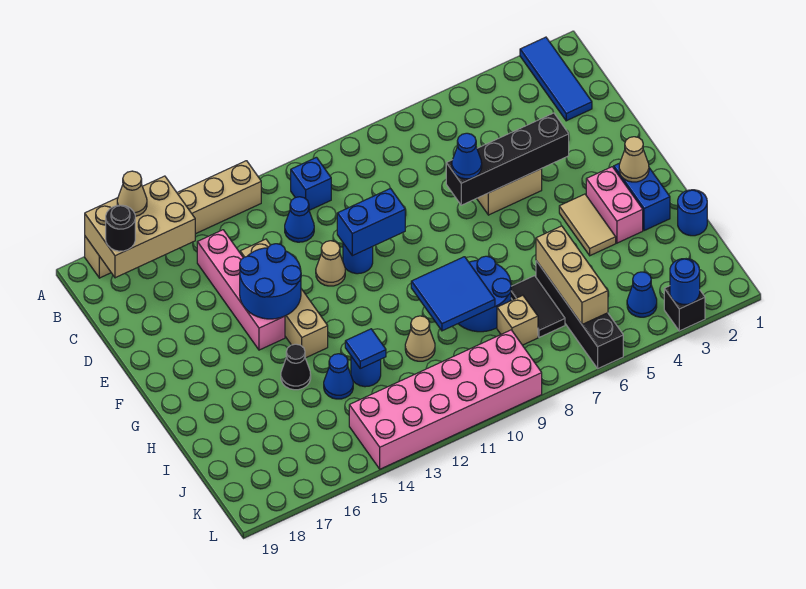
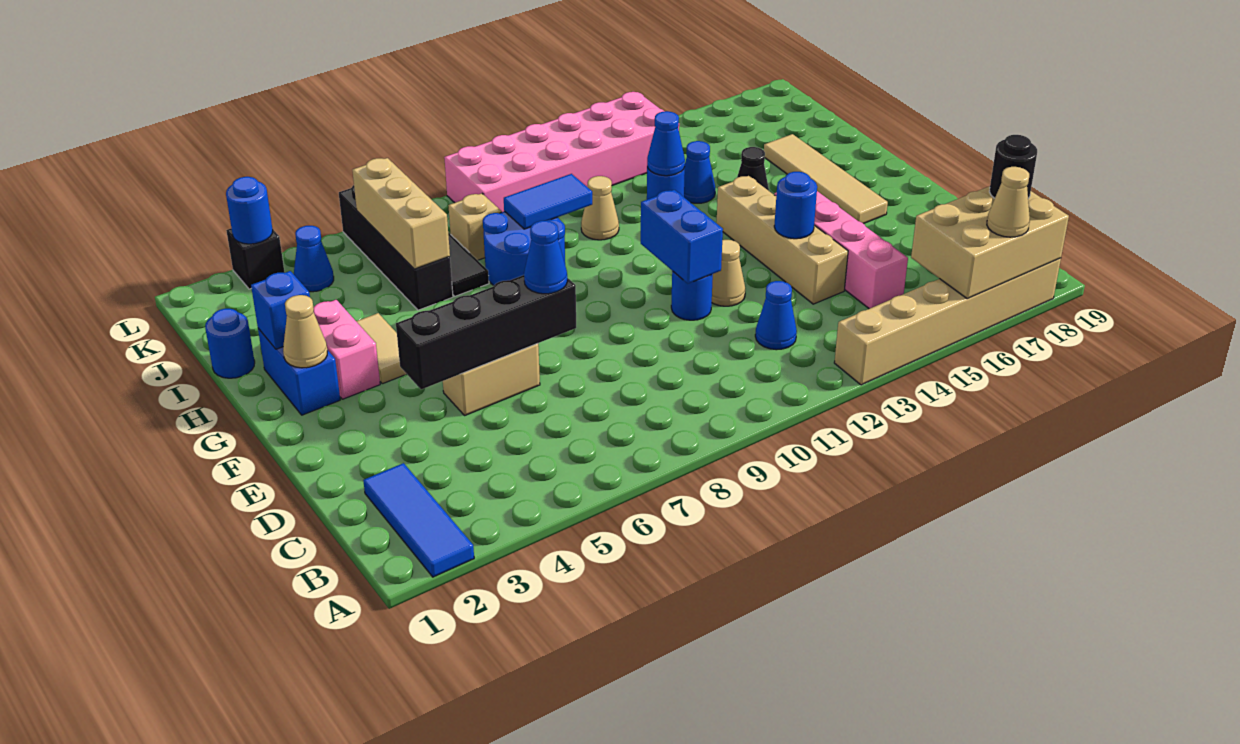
blue brick B11 level 1 -> blue brick H2 level 2
blue brick E10:E11 level 2 -> blue brick E11:F11 level 2
blue round brick E14:F15 level 2 -> blue round brick E14 level 2
none -> tan tile F17:I17 level 1
blue tile H9:I10 level 2 -> blue tile I9:I10 level 2
blue tile I13 level 2 -> blue cone I13 level 2

